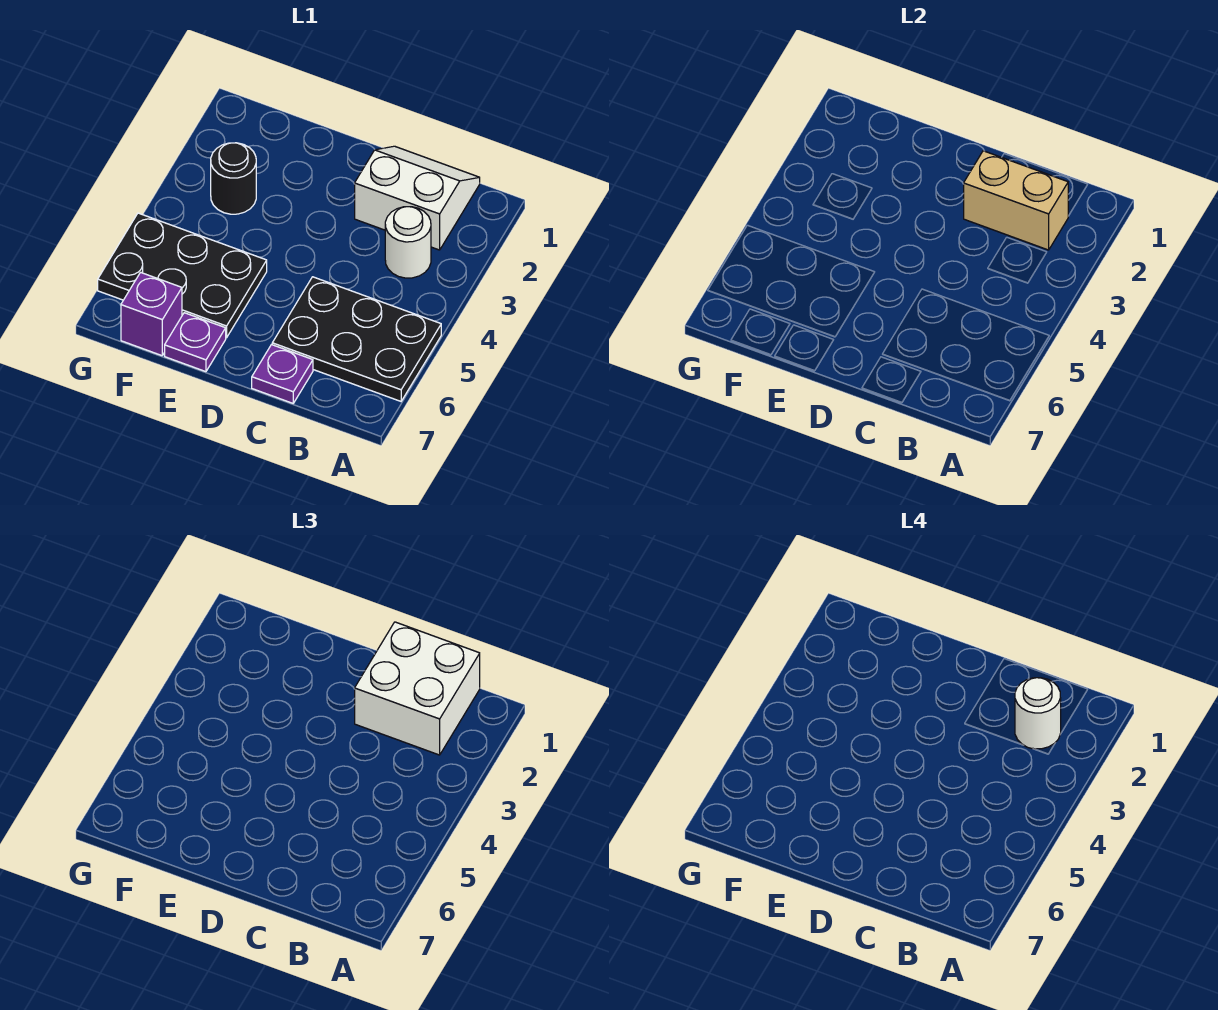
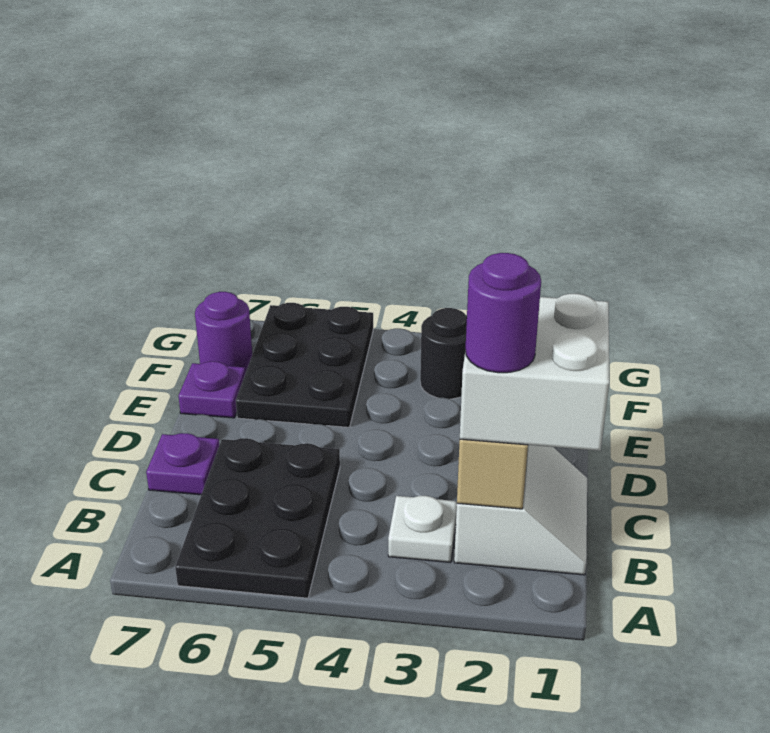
white round brick B2 level 4 -> purple round brick B2 level 4
white round brick B3 level 1 -> white plate B3 level 1
purple brick F7 level 1 -> purple round brick F7 level 1

